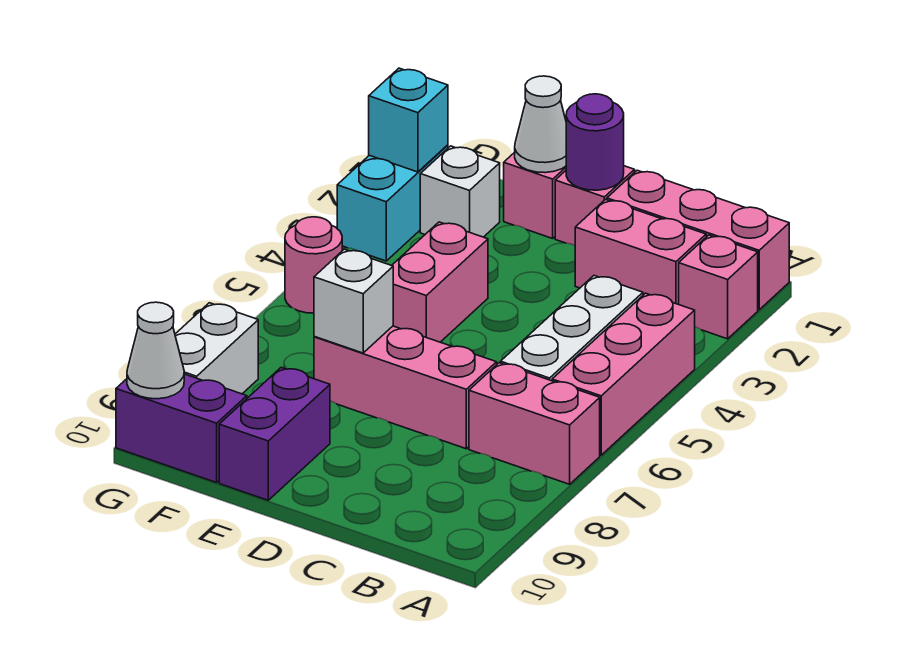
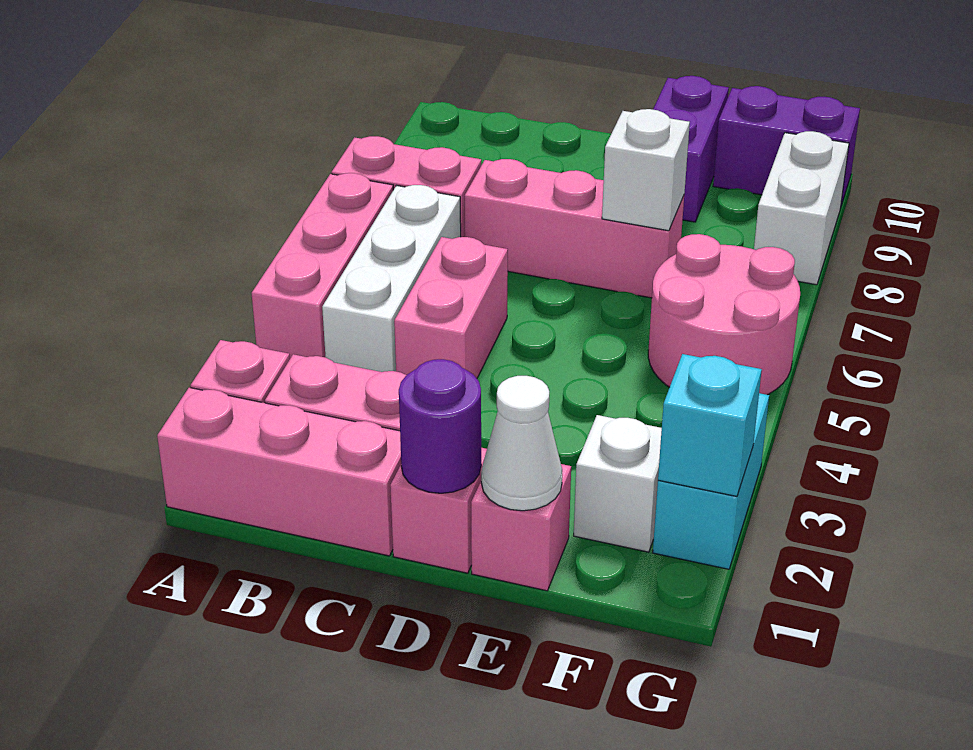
pink brick E4:E5 level 1 -> pink brick C4:C5 level 1
pink round brick G5 level 1 -> pink round brick F5:G6 level 1
white cone G10 level 2 -> none

